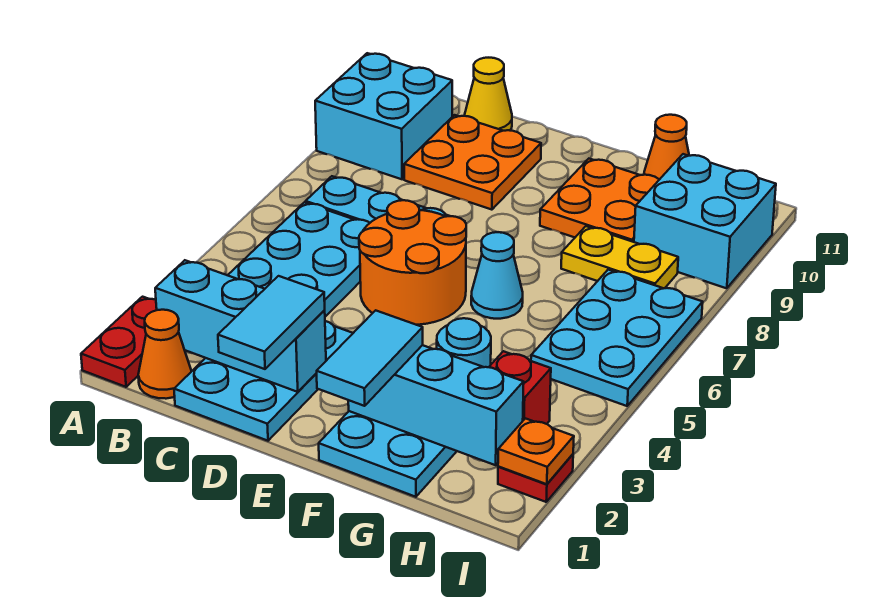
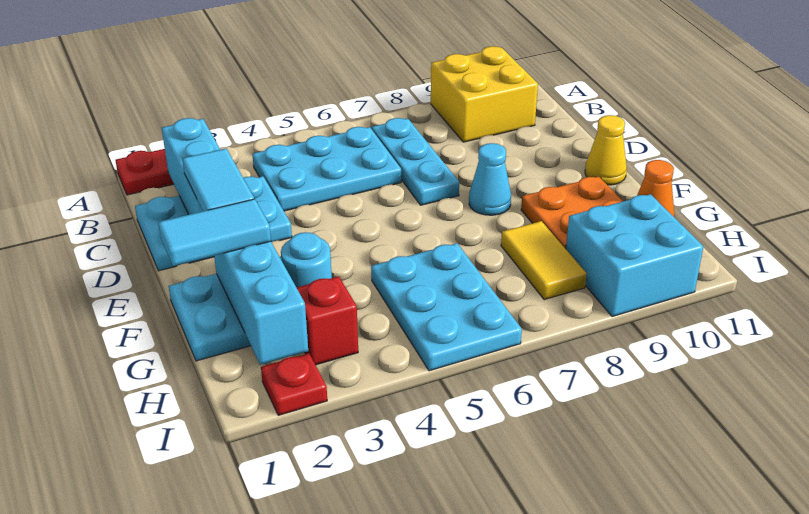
cyan brick A9:B10 level 1 -> yellow brick A9:B10 level 1
orange cone B1 level 1 -> none
orange plate C9:D10 level 1 -> none
yellow cone C11 level 1 -> yellow cone E11 level 1
cyan tile D1:D2 level 3 -> cyan tile D2:E2 level 3
orange round brick D5:E6 level 1 -> none
cyan cone F6 level 1 -> cyan cone E8 level 1
yellow plate G8:H8 level 1 -> yellow tile G8:H8 level 1
cyan plate H5:I7 level 1 -> cyan plate G5:I6 level 1
orange plate I2 level 2 -> none

